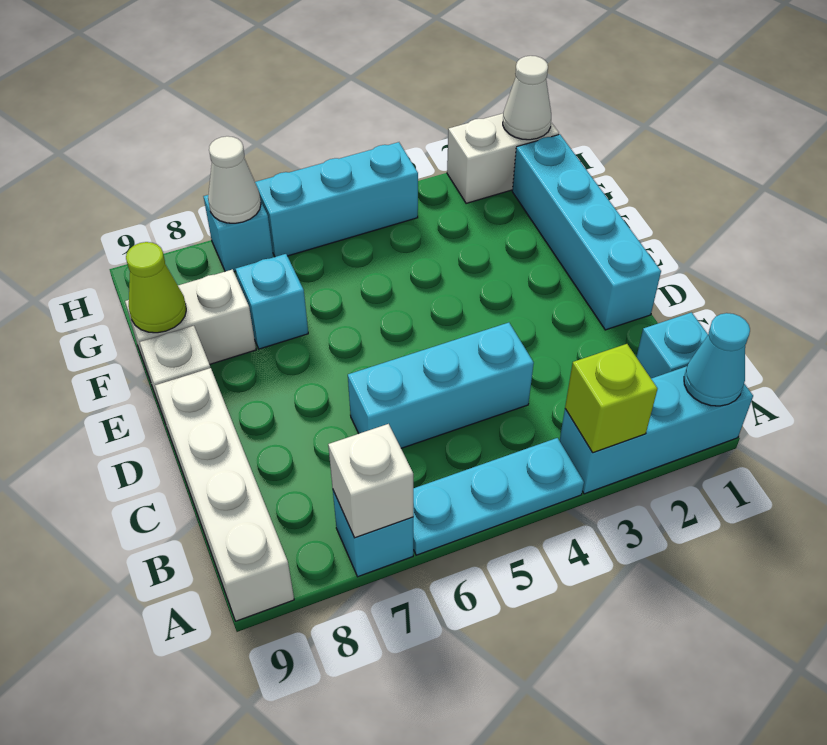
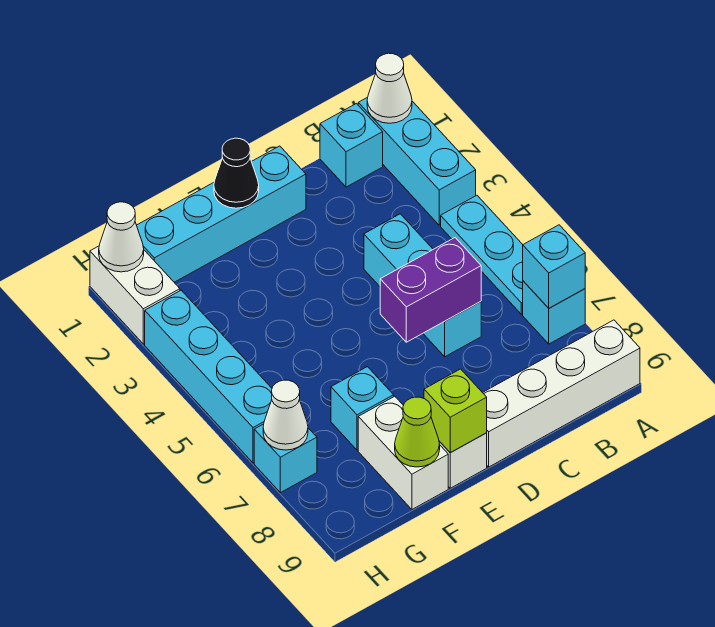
cyan cone A1 level 2 -> white cone A1 level 2
lime brick A3 level 2 -> lime brick E9 level 2
white brick A7 level 2 -> cyan brick A7 level 2
none -> purple brick C6:D6 level 2
none -> black cone E1 level 2
cyan brick H4:H6 level 1 -> cyan brick H3:H6 level 1

